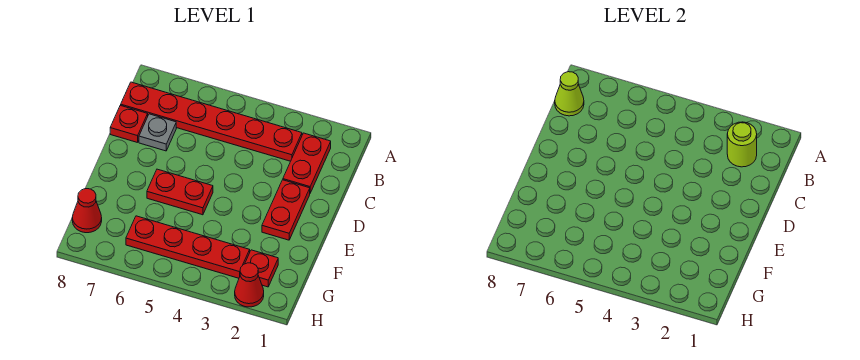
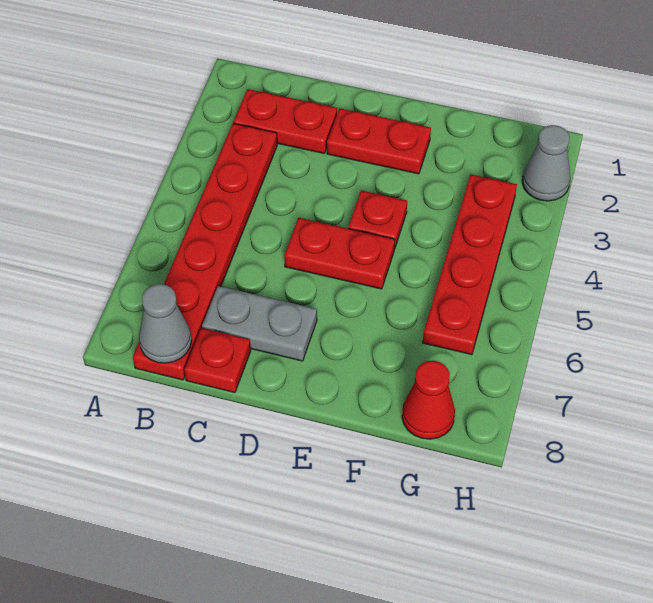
lime round brick B2 level 2 -> none
lime cone B8 level 2 -> grey cone B8 level 2
grey plate C7 level 1 -> grey plate C7:D7 level 1
red plate E5:E6 level 1 -> red plate D5:E5 level 1
red plate G2 level 1 -> red plate E4 level 1
red cone H2 level 1 -> grey cone H2 level 1

